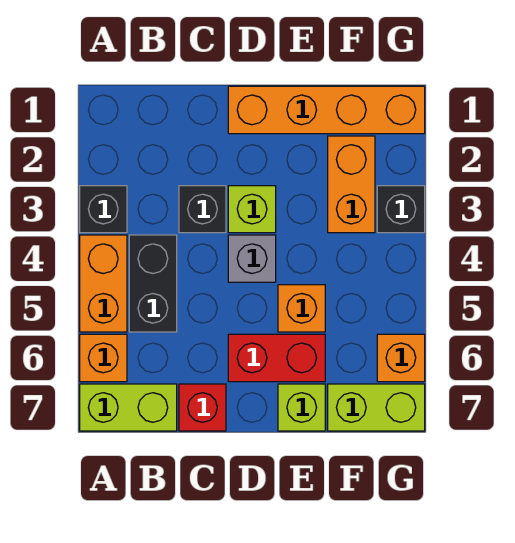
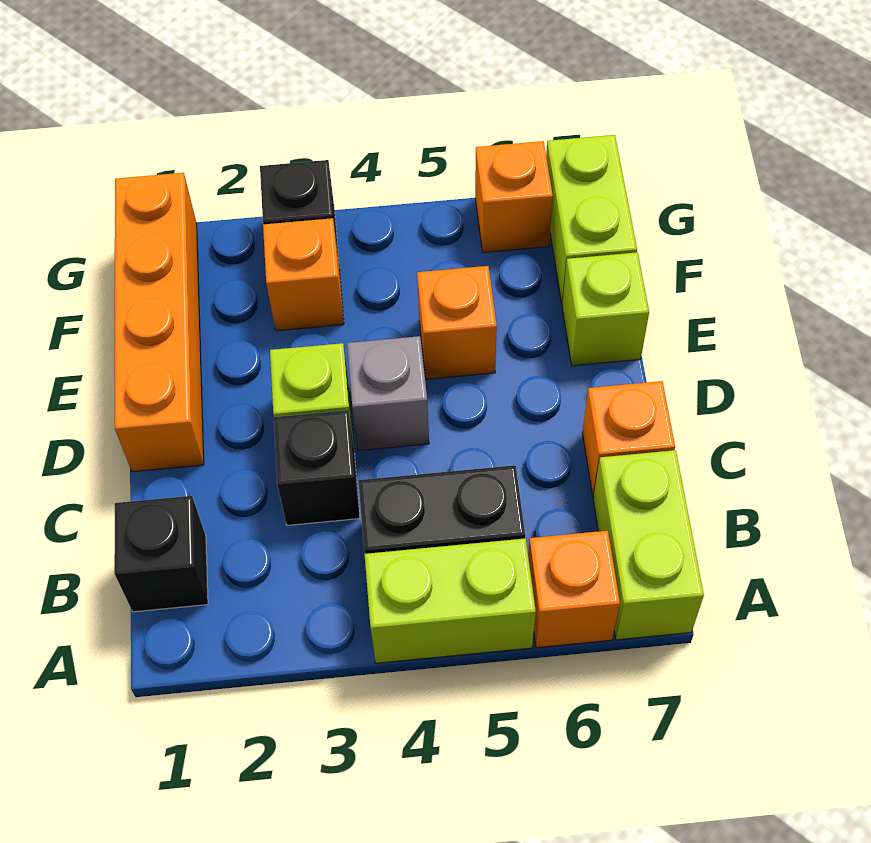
black brick A3 level 1 -> black brick B1 level 1
orange brick A4:A5 level 1 -> lime brick A4:A5 level 1
red brick C7 level 1 -> orange brick C7 level 1
red brick D6:E6 level 1 -> none
orange brick F2:F3 level 1 -> orange brick F3 level 1

